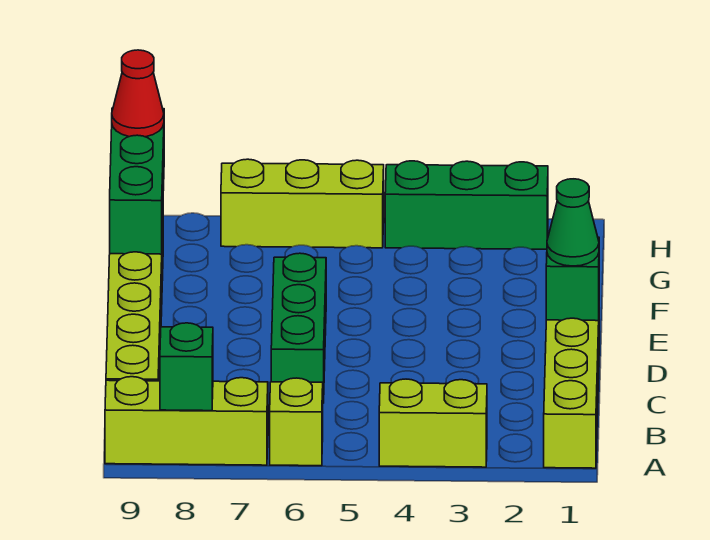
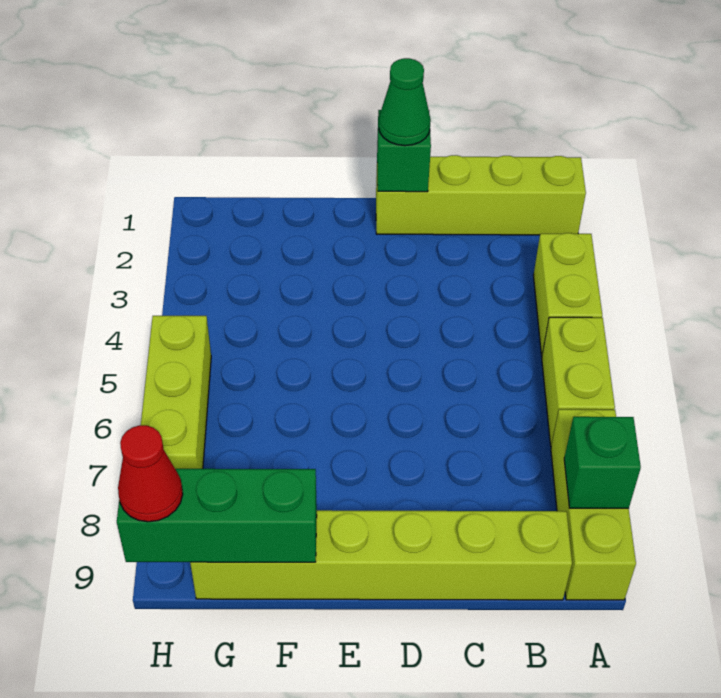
lime brick A6 level 1 -> lime brick A5:A6 level 1
green brick C6:E6 level 1 -> none
green brick H2:H4 level 1 -> none

